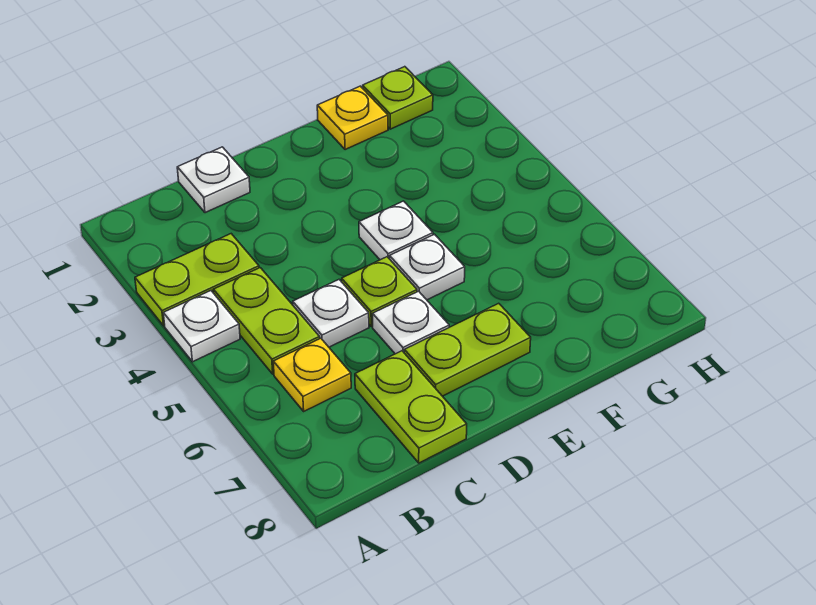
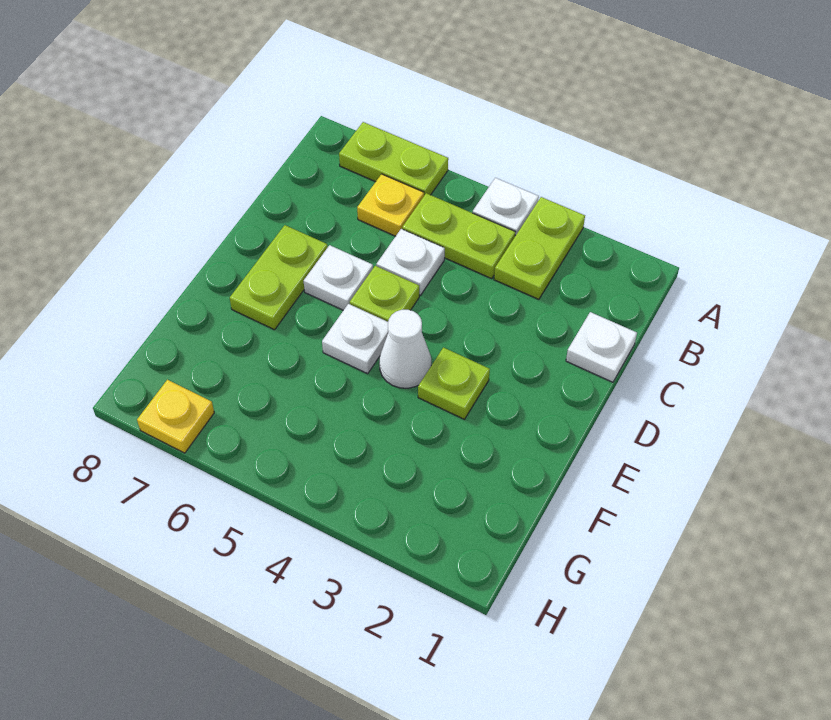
lime plate C7:C8 level 1 -> lime plate A6:A7 level 1
white plate E4 level 1 -> white cone E4 level 1
yellow plate F1 level 1 -> yellow plate H7 level 1
lime plate G1 level 1 -> lime plate E3 level 1

